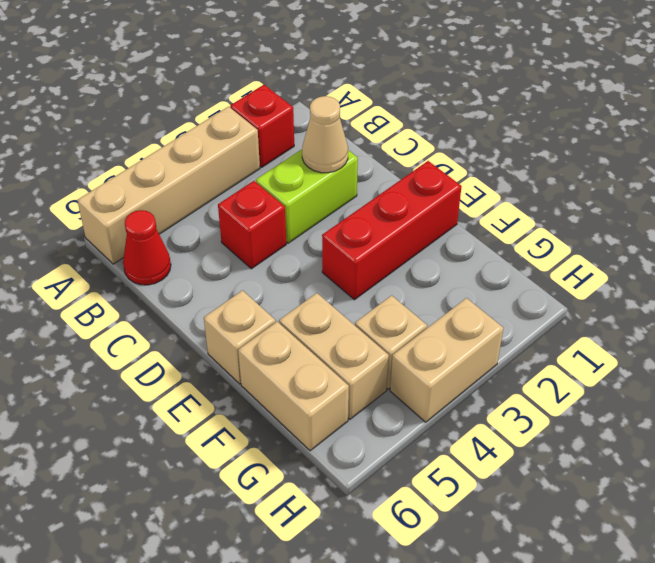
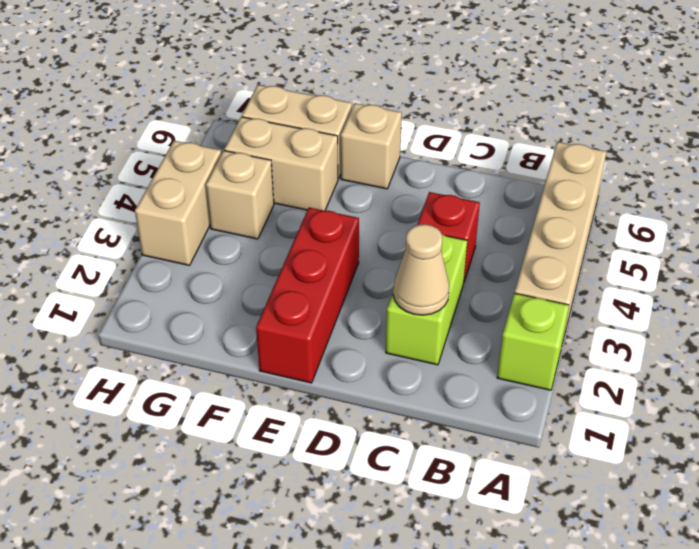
red brick A2 level 1 -> lime brick A2 level 1
red cone B6 level 1 -> none

